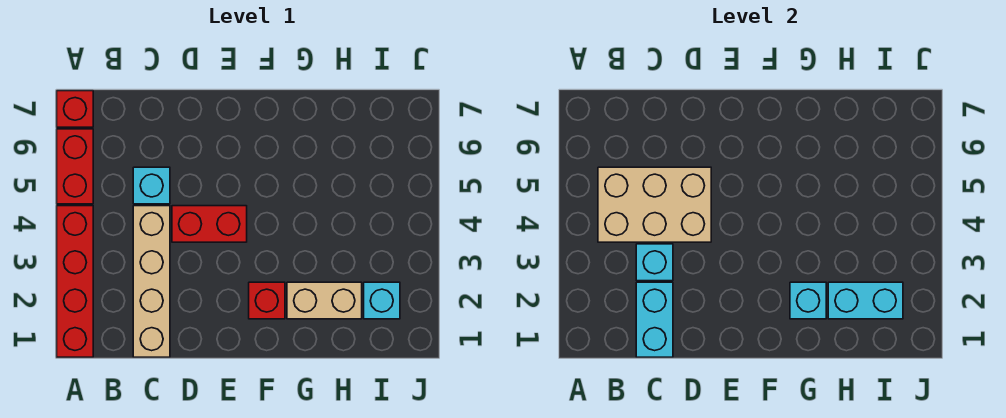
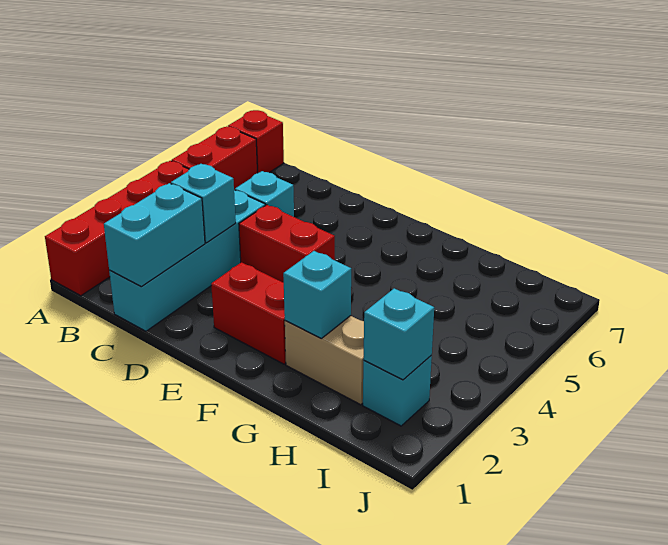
tan brick B4:D5 level 2 -> none
tan brick C1:C4 level 1 -> cyan brick C1:C4 level 1
red brick F2 level 1 -> red brick E2:F2 level 1
cyan brick H2:I2 level 2 -> cyan brick I2 level 2

